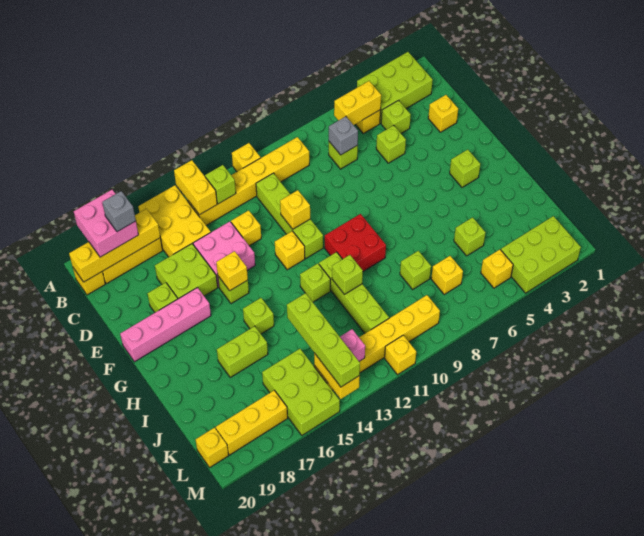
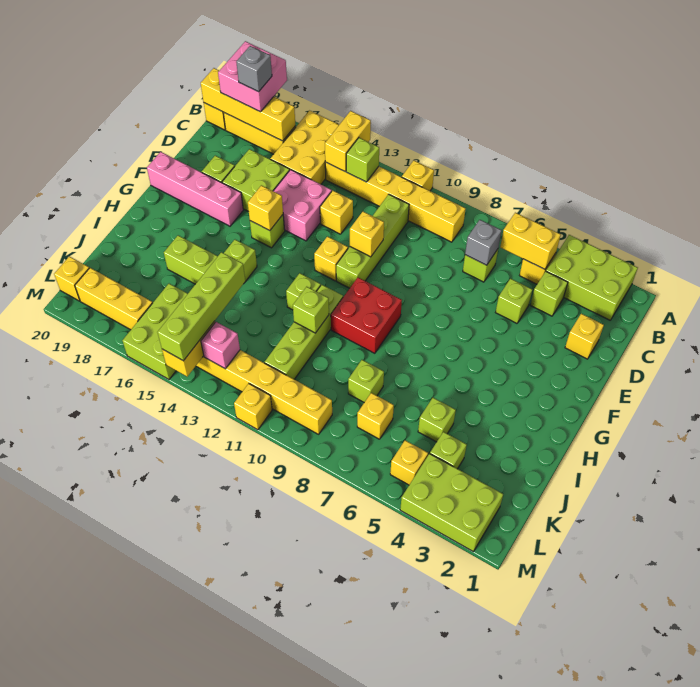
lime brick G3 level 1 -> lime brick K4 level 1

